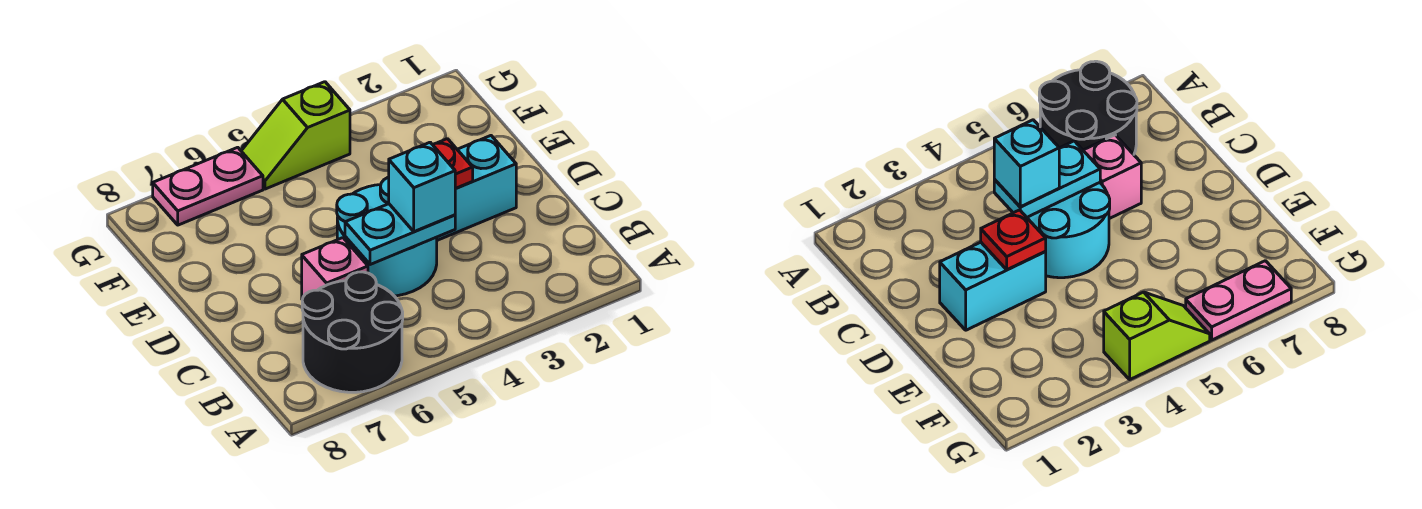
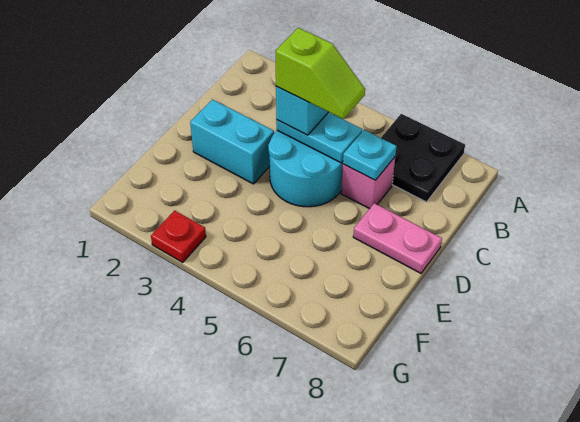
black round brick A6:B7 level 1 -> black plate A6:B7 level 1
none -> cyan plate C6 level 2
red plate D3 level 2 -> red plate G3 level 1
lime slope G4:G5 level 1 top 4 -> lime slope C4:C5 level 4 top 4
pink plate G6:G7 level 1 -> pink plate D7:D8 level 1

